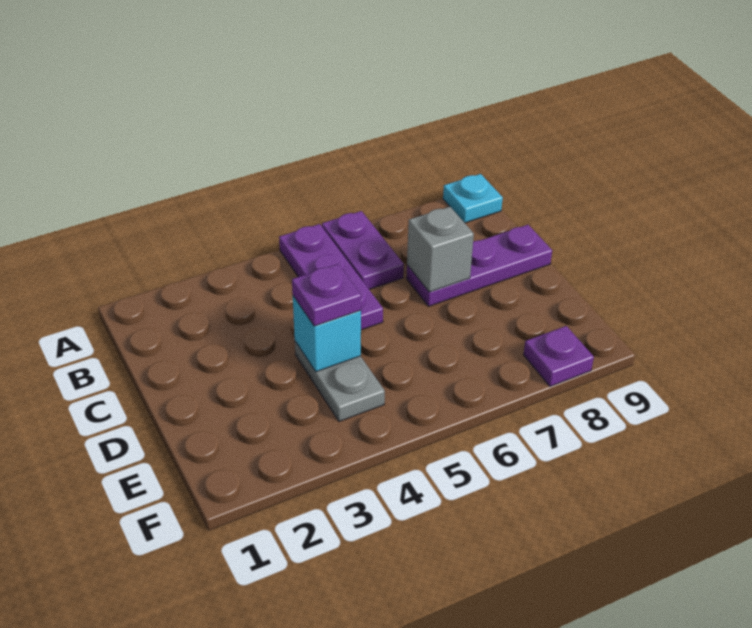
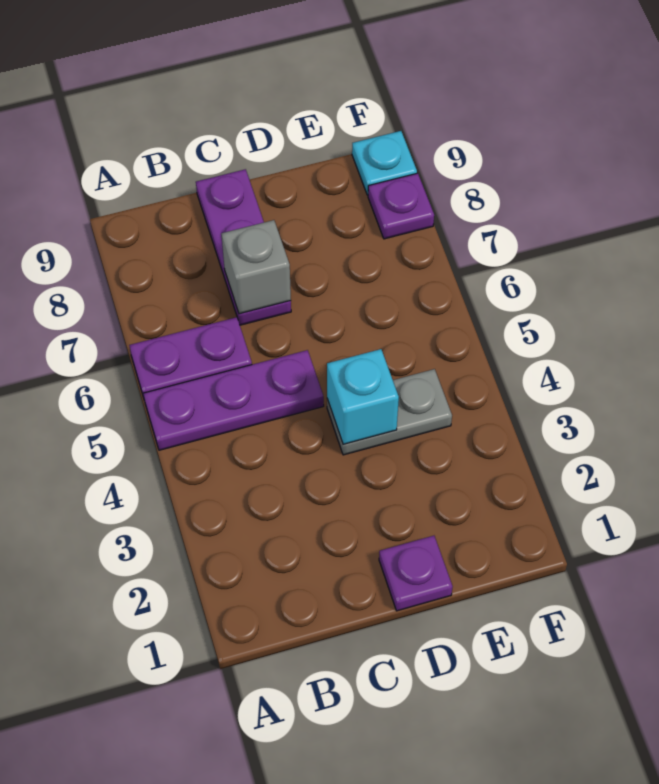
cyan plate A9 level 1 -> cyan plate F9 level 1
purple plate D4 level 3 -> purple plate D1 level 1

